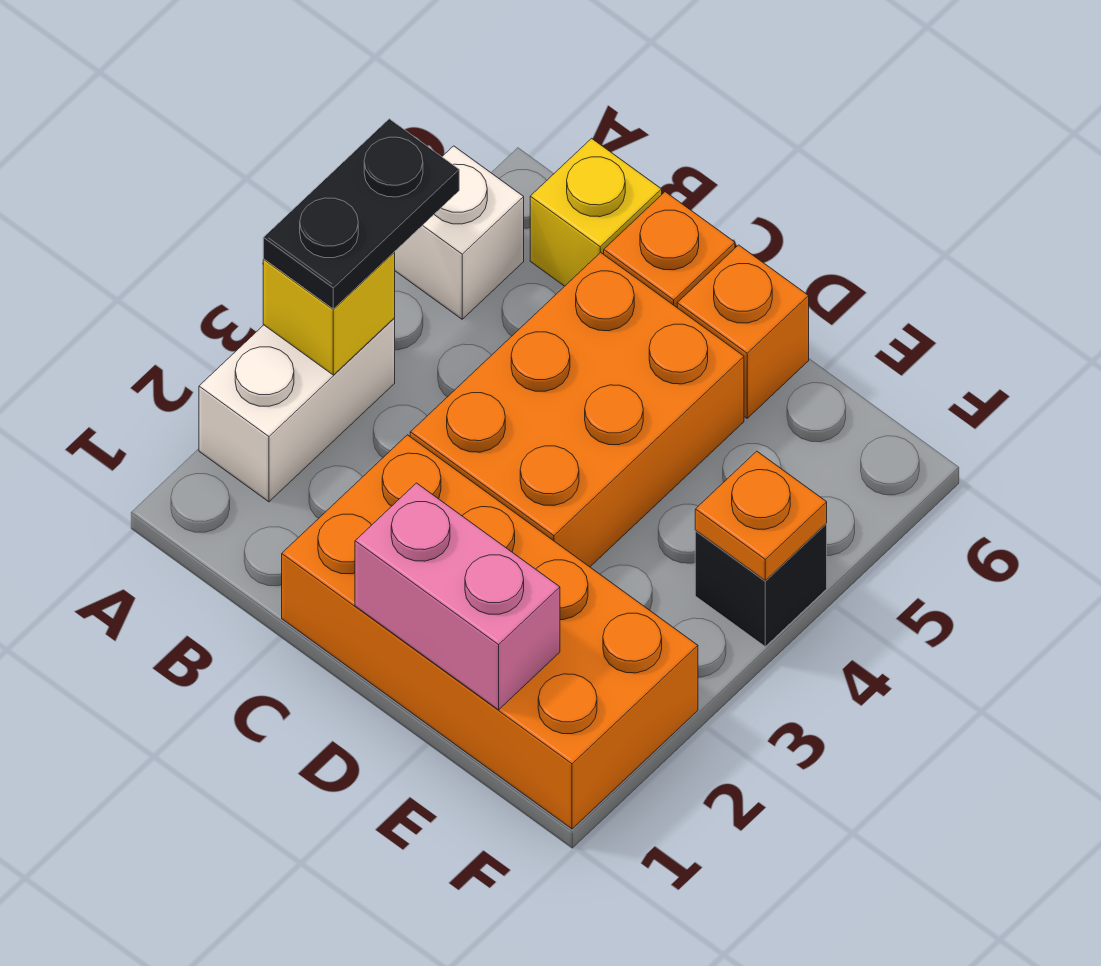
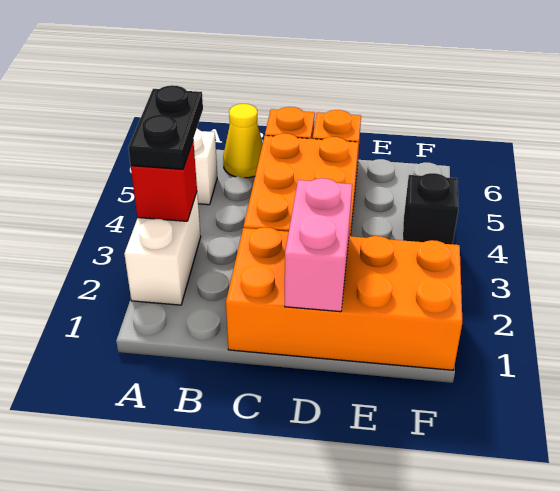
yellow brick A3 level 2 -> red brick A3 level 2
yellow brick B6 level 1 -> yellow cone B6 level 1
pink brick D1:E1 level 2 -> pink brick D1:D2 level 2
orange plate F4 level 2 -> none

